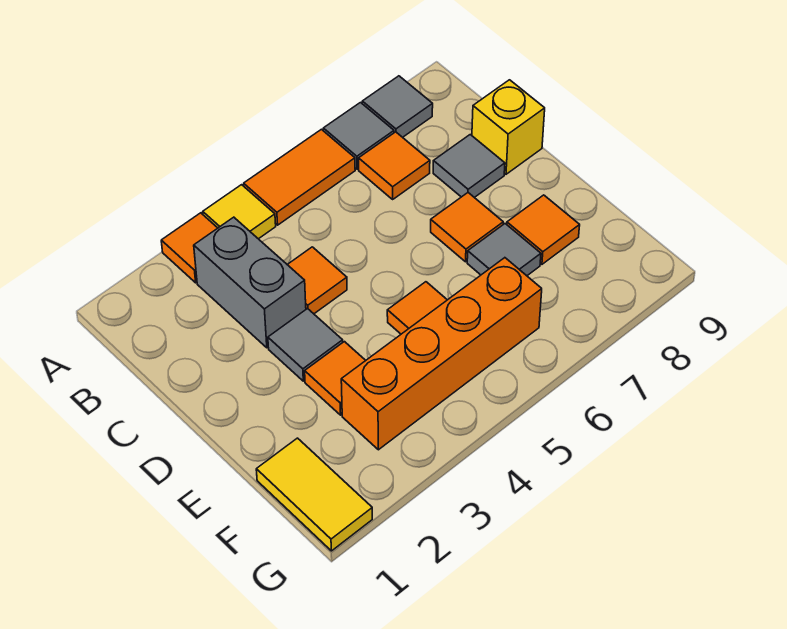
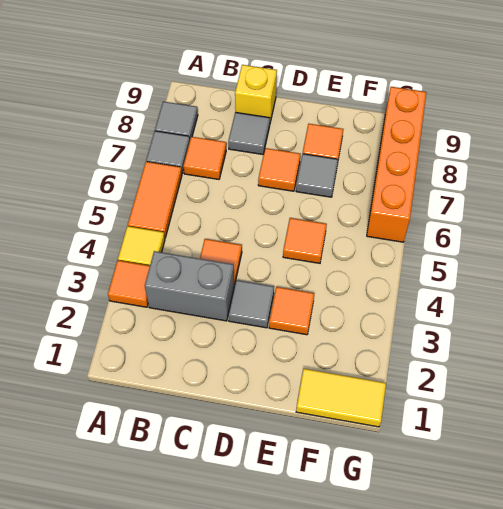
orange brick F3:F6 level 1 -> orange brick G6:G9 level 1

